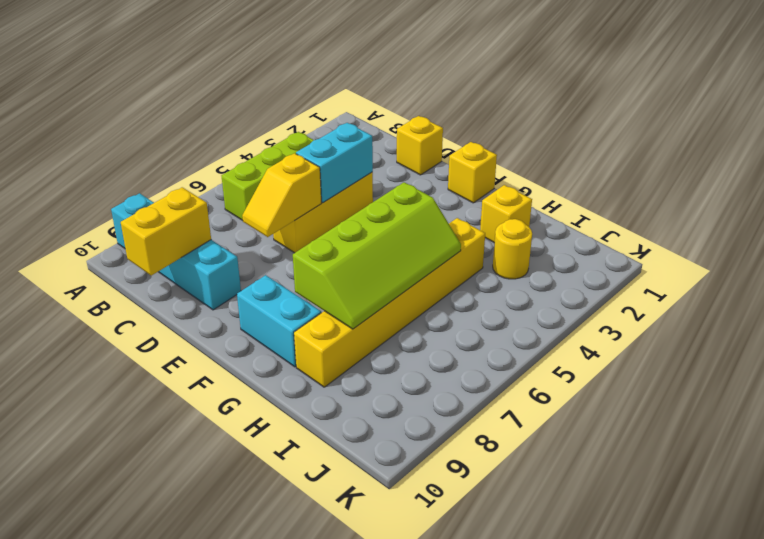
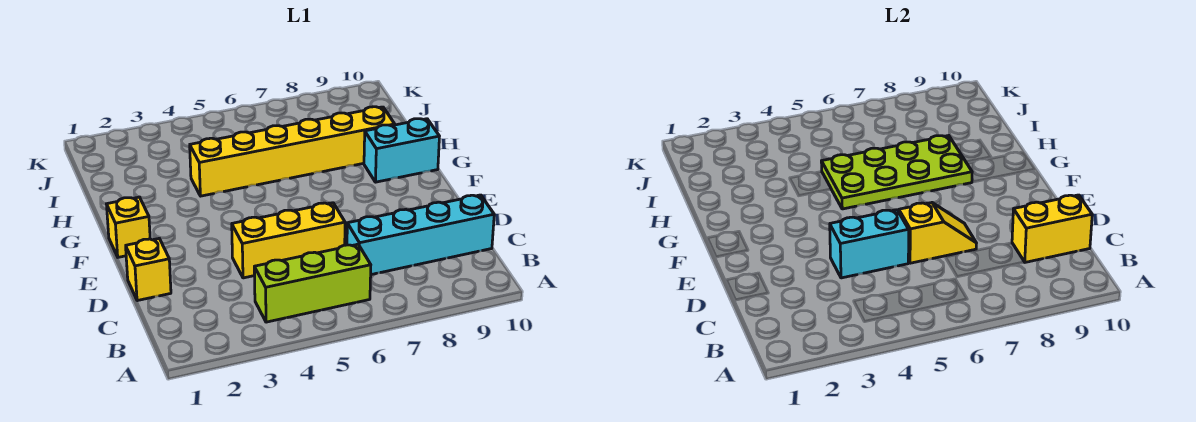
cyan brick A9:D9 level 1 -> cyan brick C7:C10 level 1
cyan brick F9:G9 level 1 -> cyan brick G9:G10 level 1
lime slope G5:H8 level 2 top G -> lime plate G5:H8 level 2
yellow brick H2 level 1 -> none
yellow round brick I3 level 1 -> none

